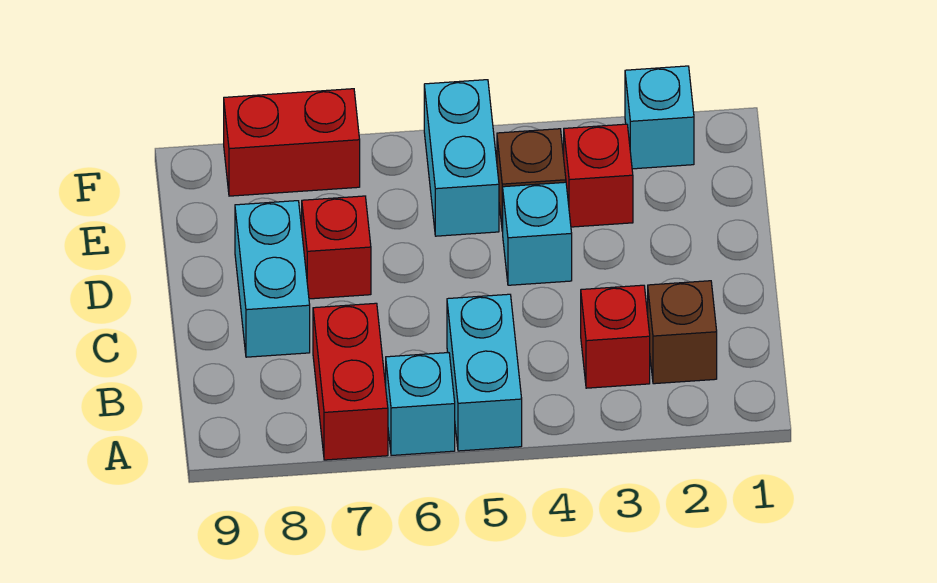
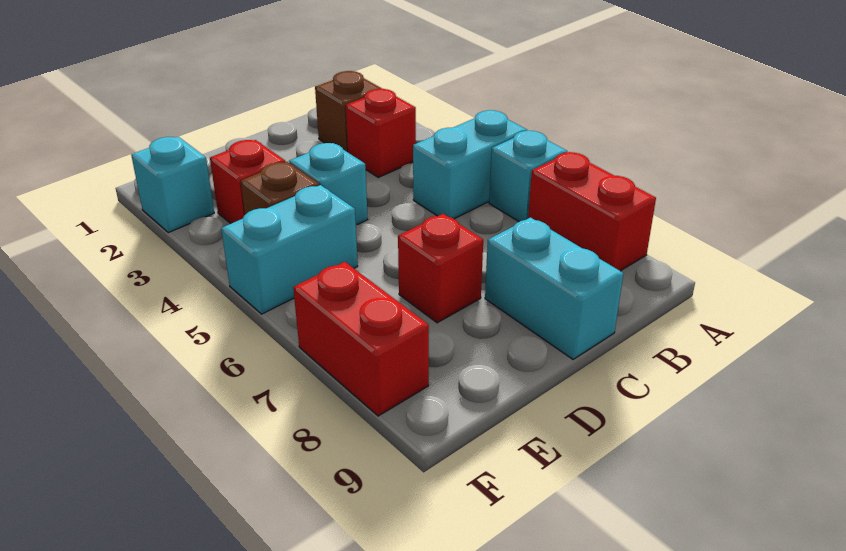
red brick A7:B7 level 1 -> red brick A7:A8 level 1
cyan brick C8:D8 level 1 -> cyan brick C8:C9 level 1

